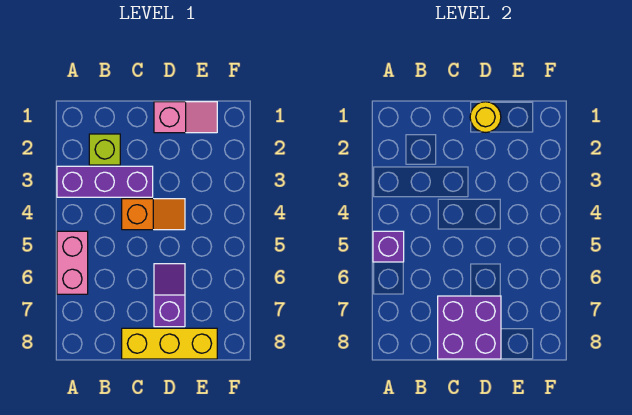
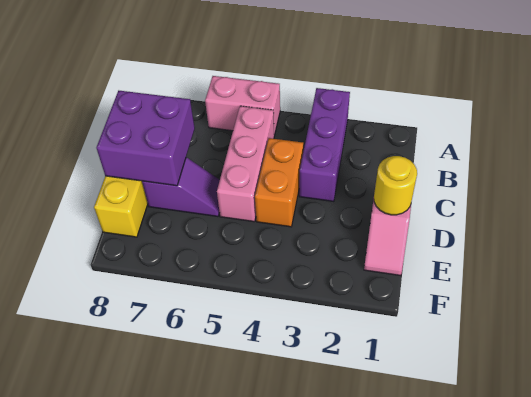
purple brick A5 level 2 -> none
lime brick B2 level 1 -> none
none -> pink brick B5:D5 level 1
orange slope C4:D4 level 1 top C -> orange brick C4:D4 level 1

